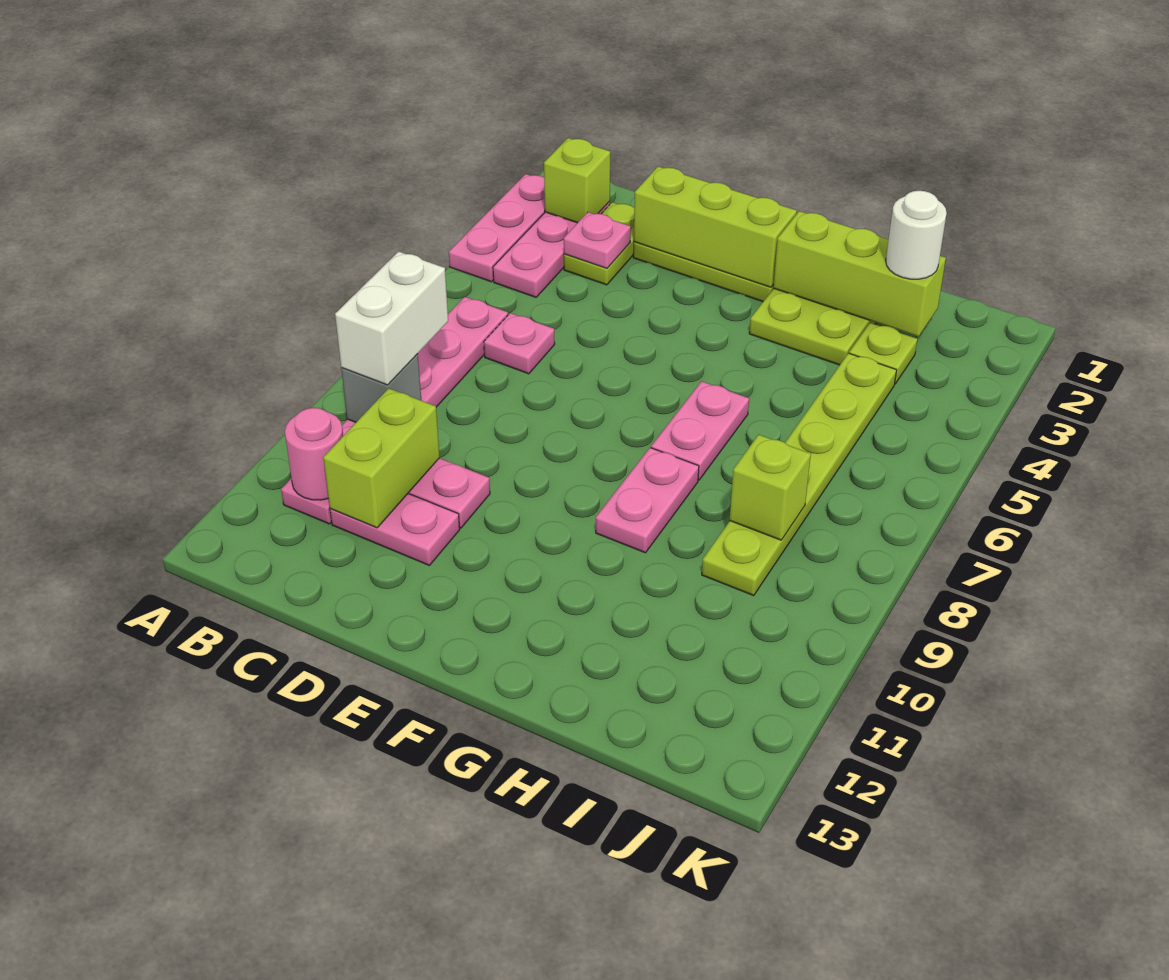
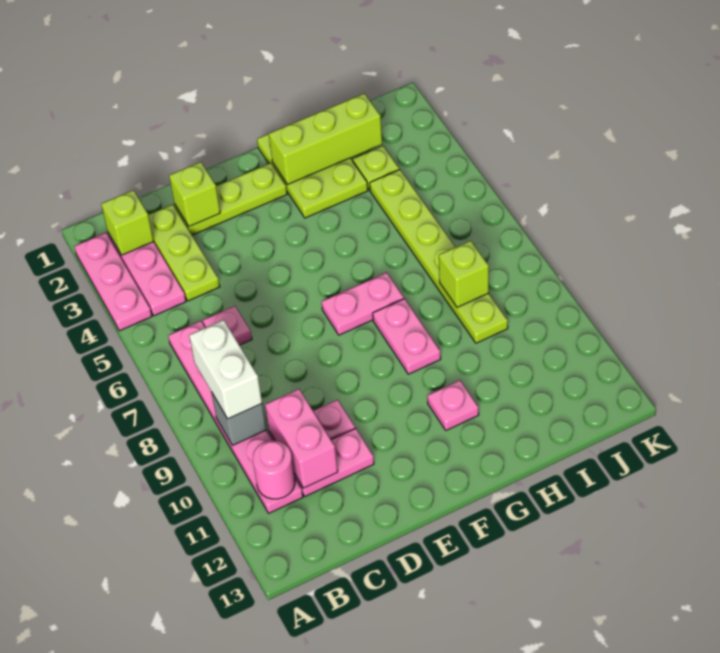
lime plate C2:C3 level 1 -> lime plate C2:C4 level 1
pink plate C3 level 2 -> pink plate G11 level 1
lime brick C10:C11 level 2 -> pink brick C10:C11 level 2
lime brick D2:F2 level 2 -> lime brick D2 level 2
pink plate G6:G7 level 1 -> pink plate F7:G7 level 1
white round brick I2 level 3 -> none

